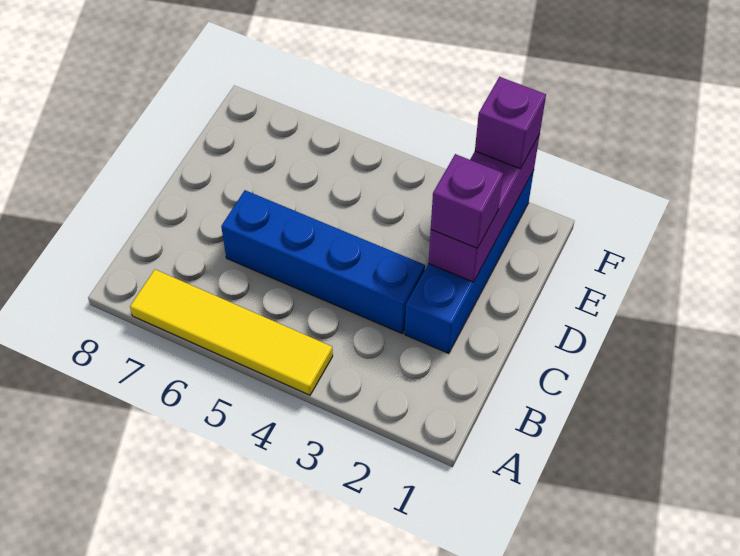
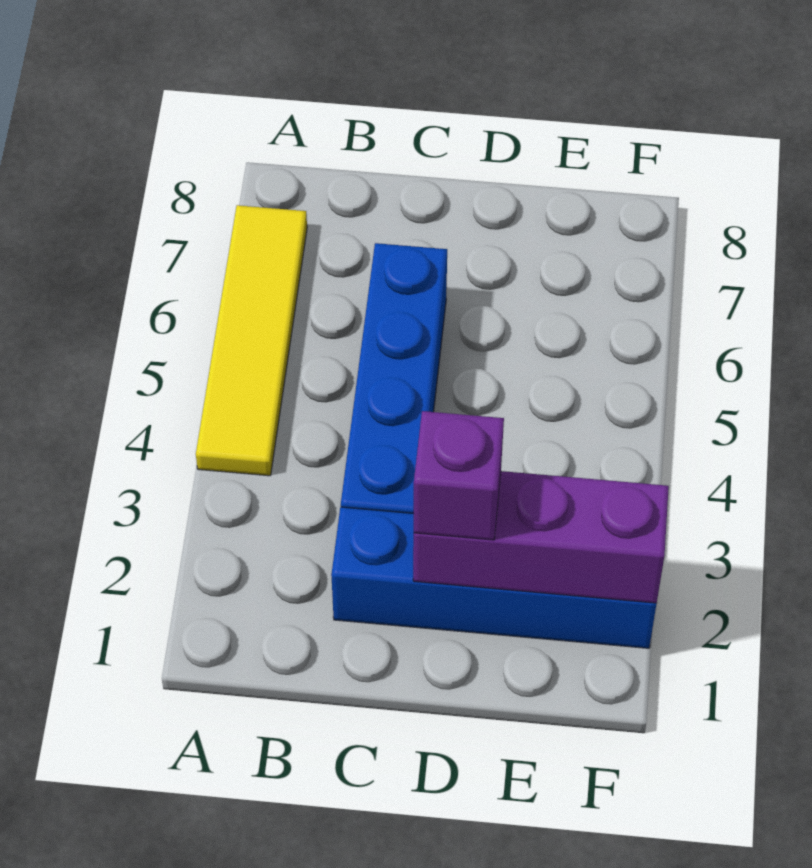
purple brick F2 level 3 -> none

